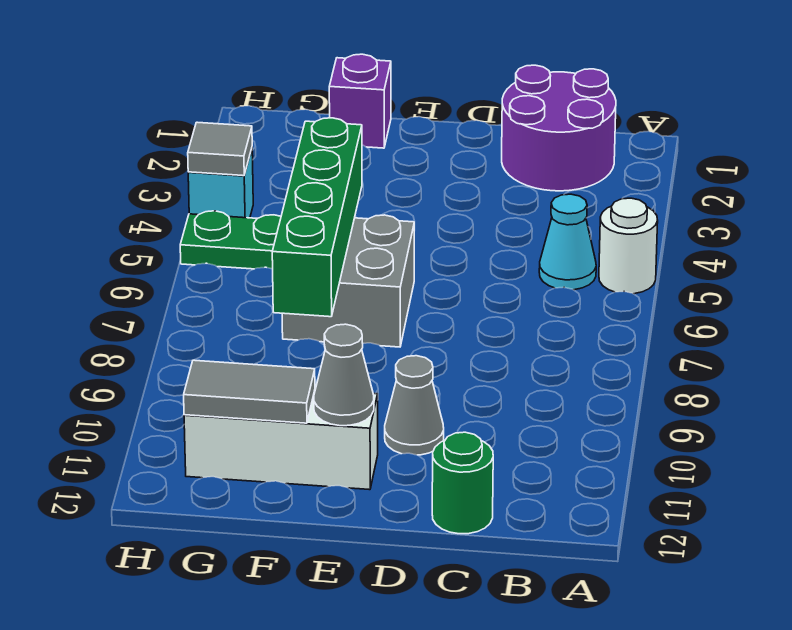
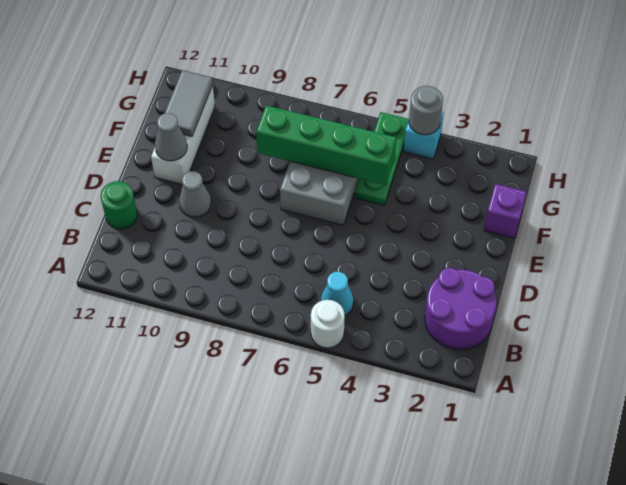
grey tile H4 level 2 -> grey round brick H4 level 2

